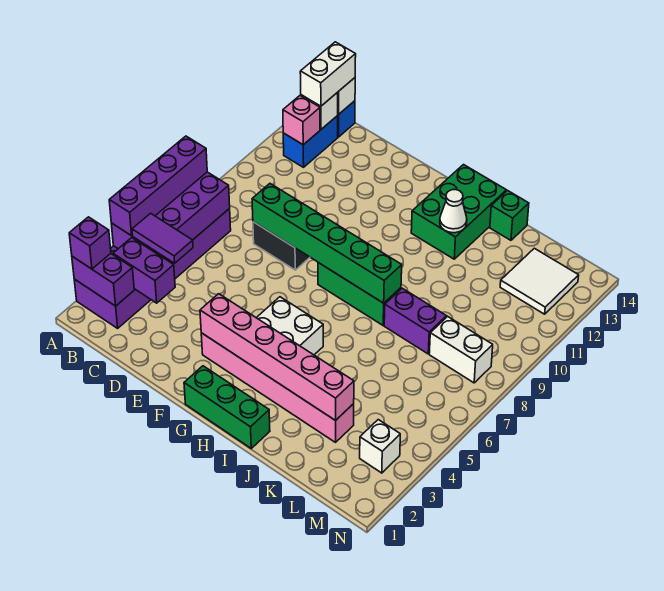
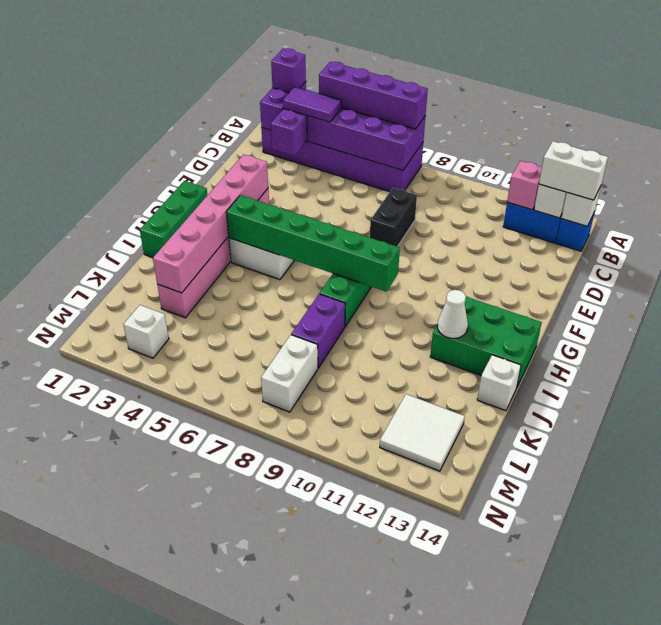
purple tile B4:C4 level 3 -> purple tile B3:B4 level 3
green brick D8:I8 level 2 -> green brick H4:H9 level 2
green brick J14 level 1 -> white brick J14 level 1

